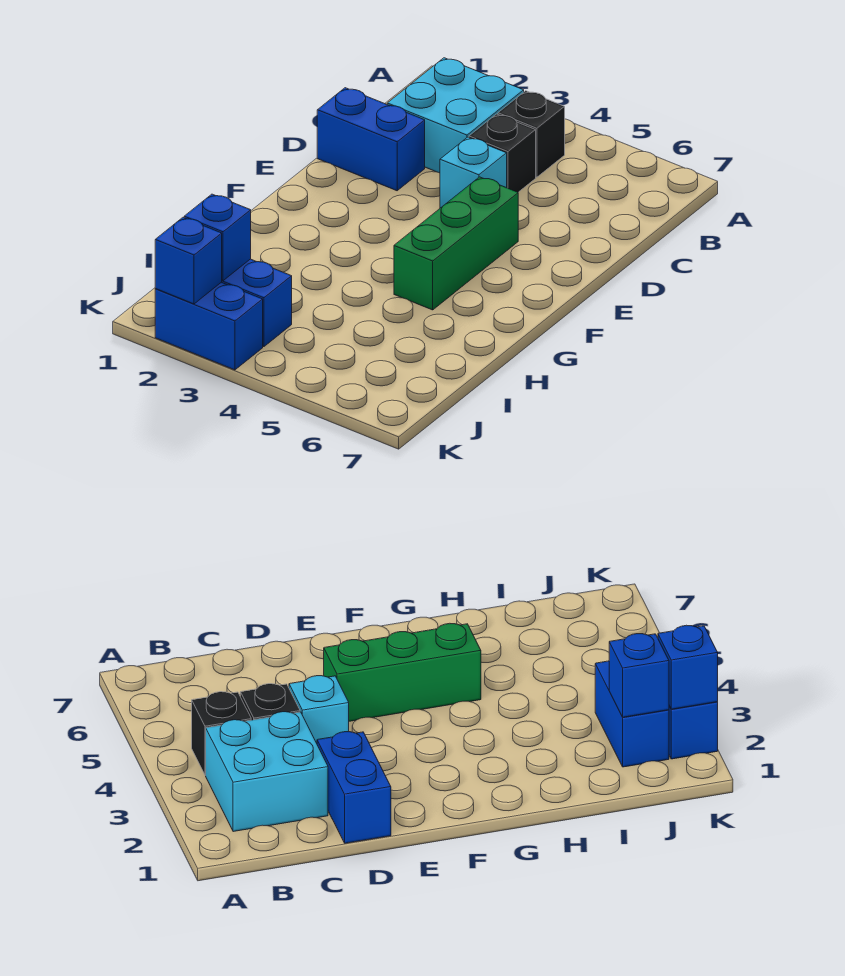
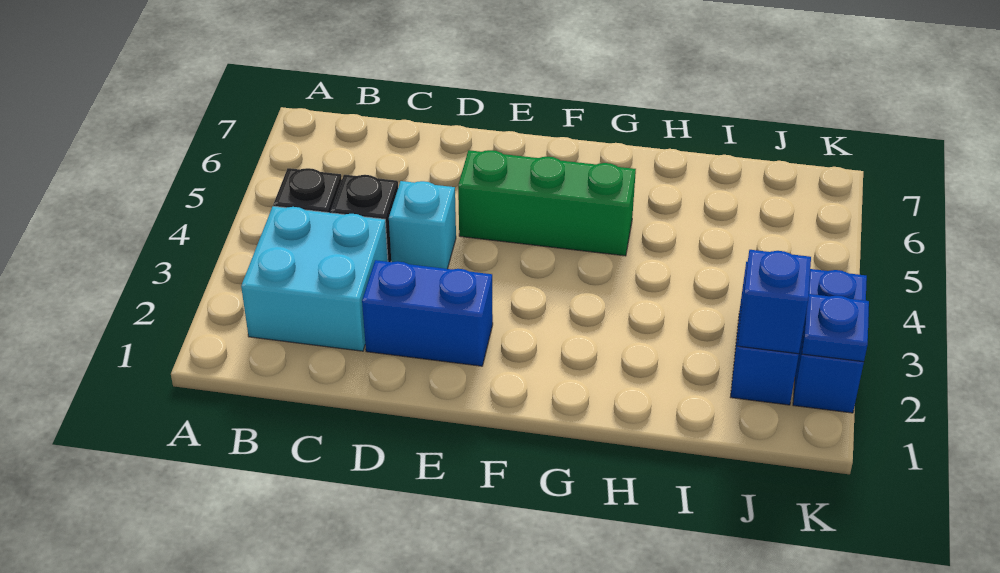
blue brick D1:D2 level 1 -> blue brick D2:E2 level 1
blue brick K2 level 2 -> blue plate K2 level 2

